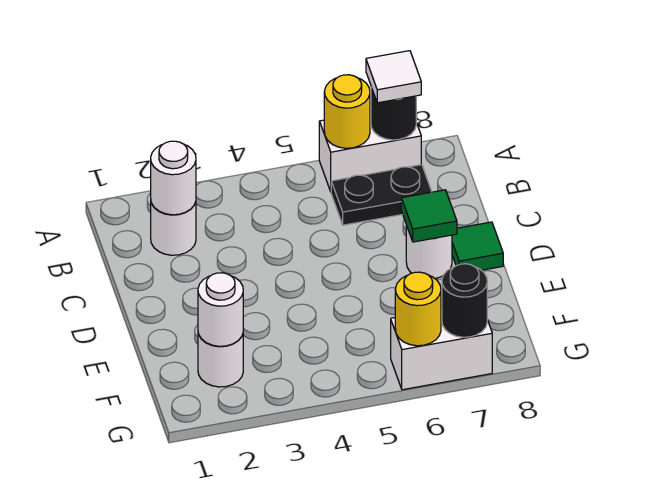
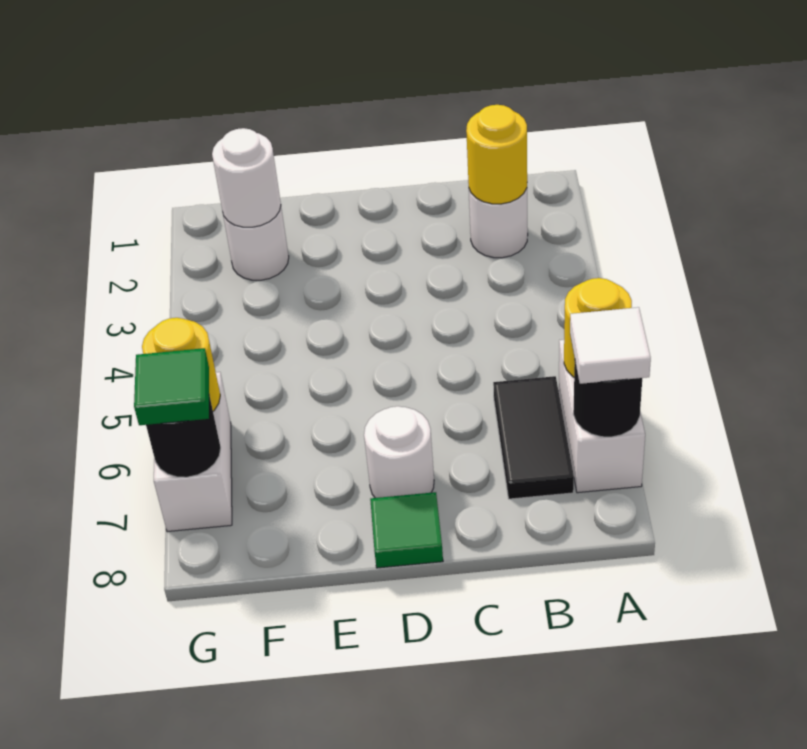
white round brick B2 level 2 -> yellow round brick B2 level 2
black plate B6:B7 level 1 -> black tile B6:B7 level 1
green tile D7 level 2 -> green tile G7 level 3

